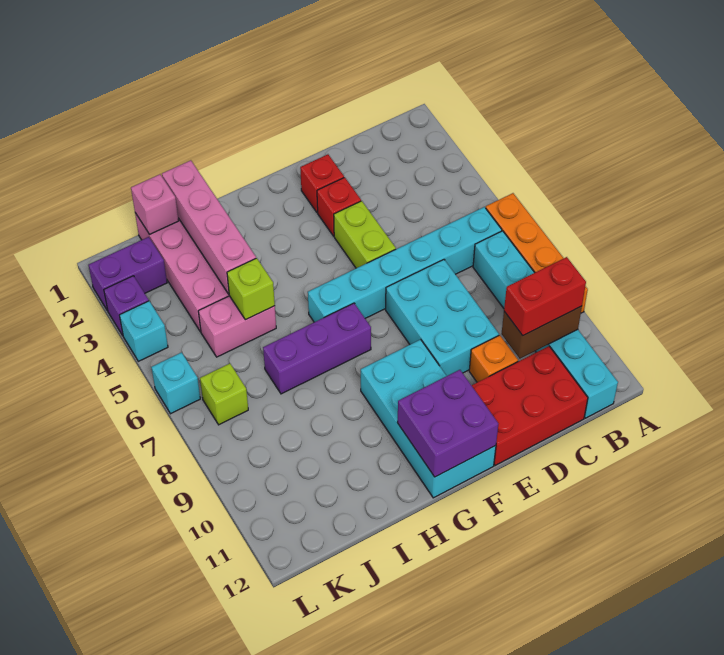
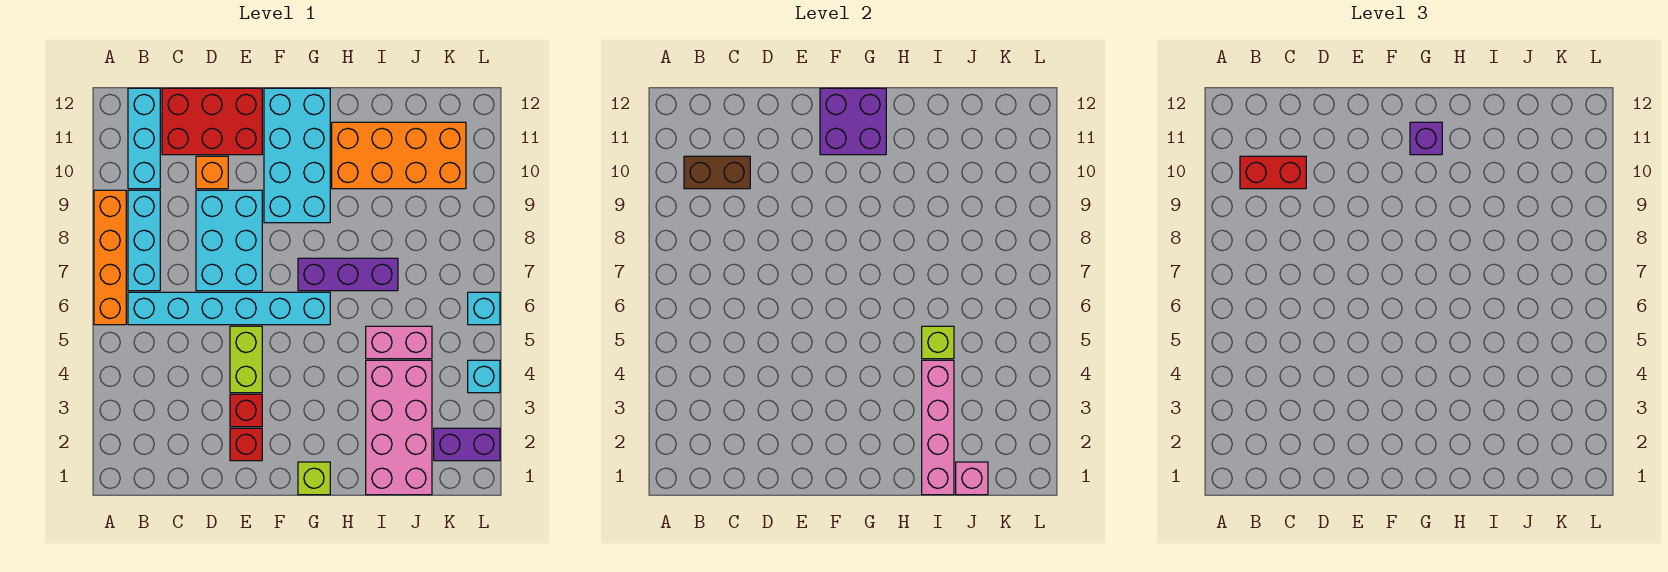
none -> orange brick H10:K11 level 1
lime brick K7 level 1 -> lime brick G1 level 1
purple brick L3 level 1 -> purple brick G11 level 3

